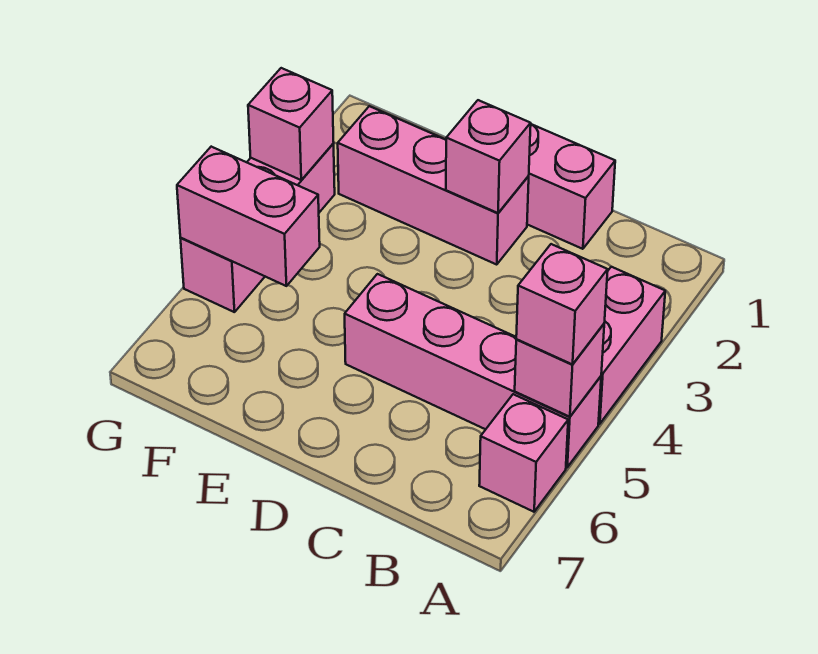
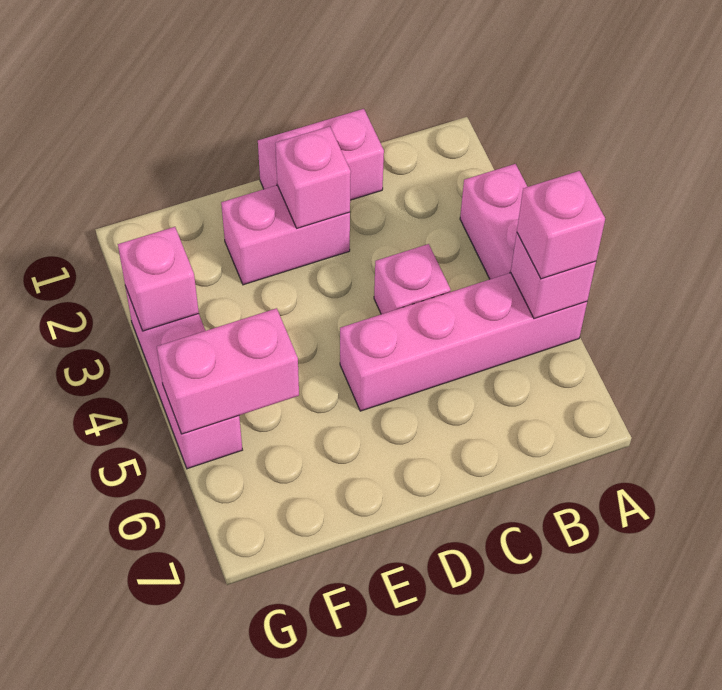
pink brick A6 level 1 -> pink brick C4 level 1
pink brick D2:F2 level 1 -> pink brick D2:E2 level 1

